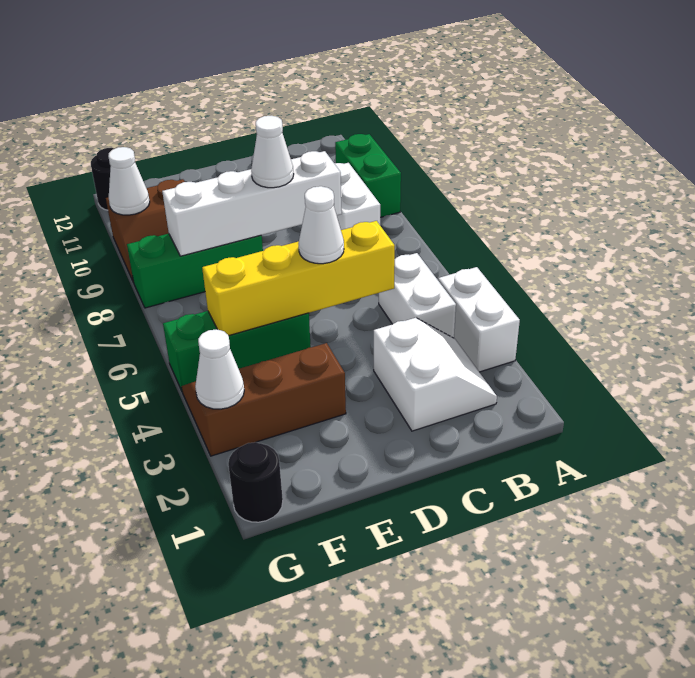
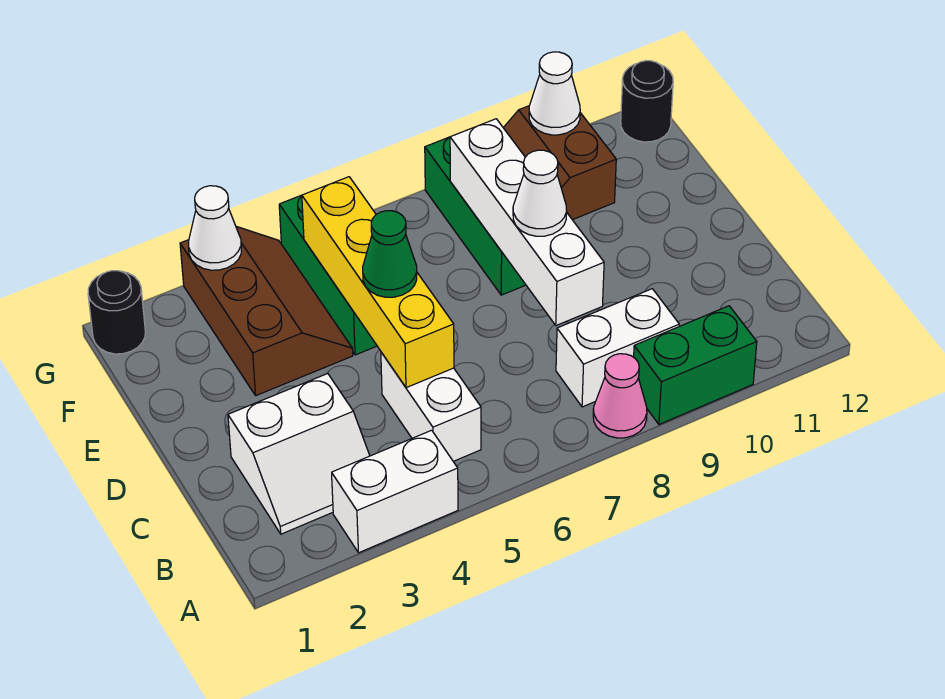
none -> pink cone A8 level 1
white brick B4:B5 level 1 -> white brick B5:C5 level 1
white cone D5 level 3 -> green cone D5 level 3

